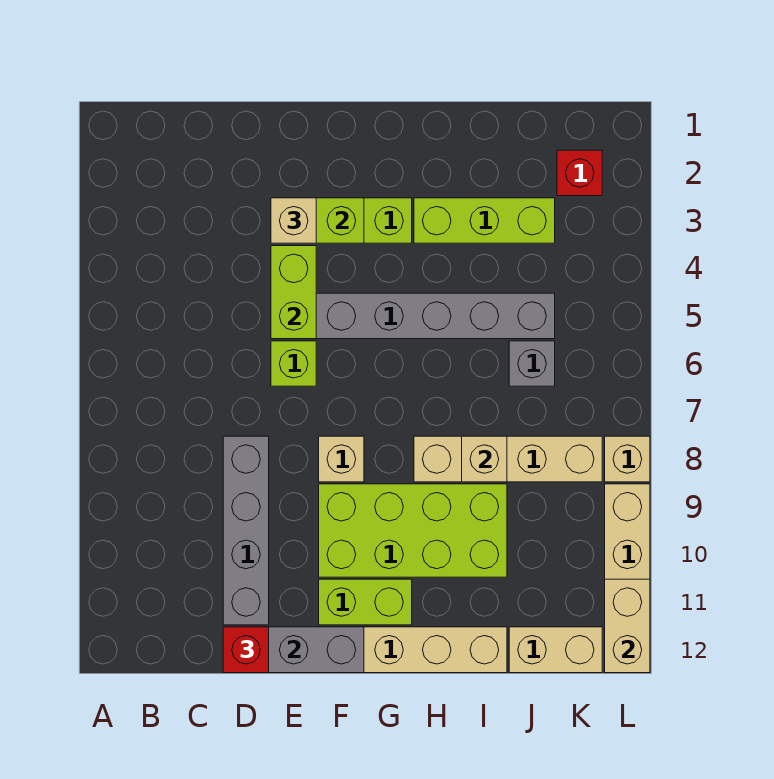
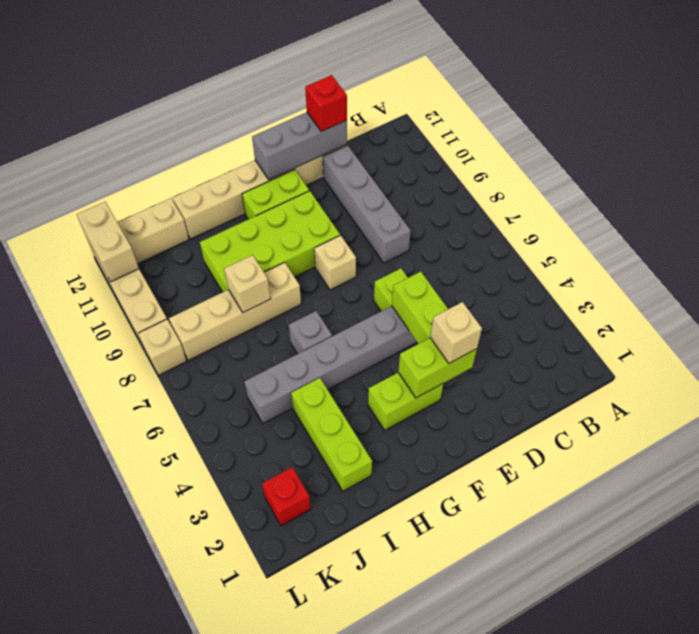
lime brick H3:J3 level 1 -> lime brick I2:I4 level 1
grey brick J6 level 1 -> grey brick H6 level 1

